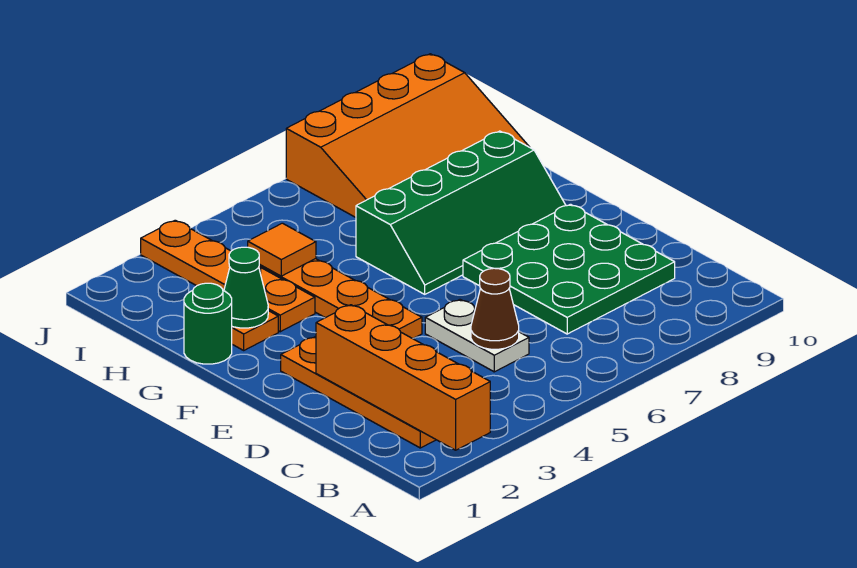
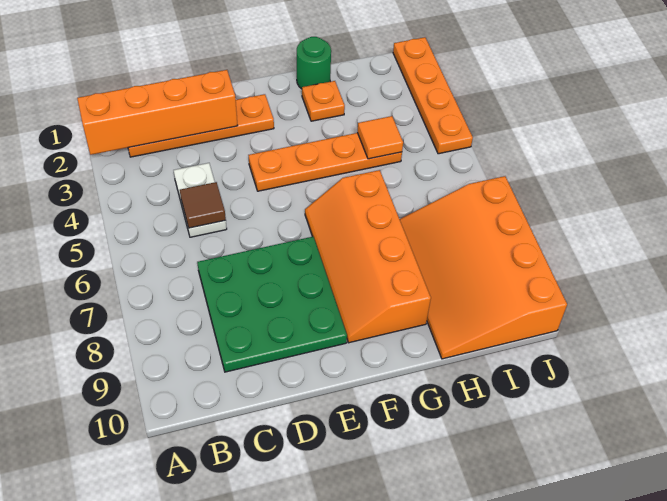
white plate C5:D5 level 1 -> white plate C4:C5 level 1
brown cone C5 level 2 -> brown tile C5 level 2
green slope F6:G9 level 1 top G -> orange slope F6:G9 level 1 top G
green cone G2 level 2 -> none
orange plate G3:J3 level 1 -> orange plate J1:J4 level 1

